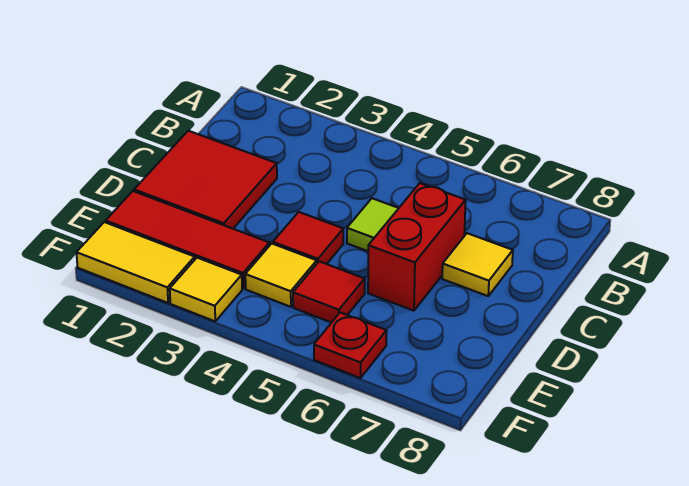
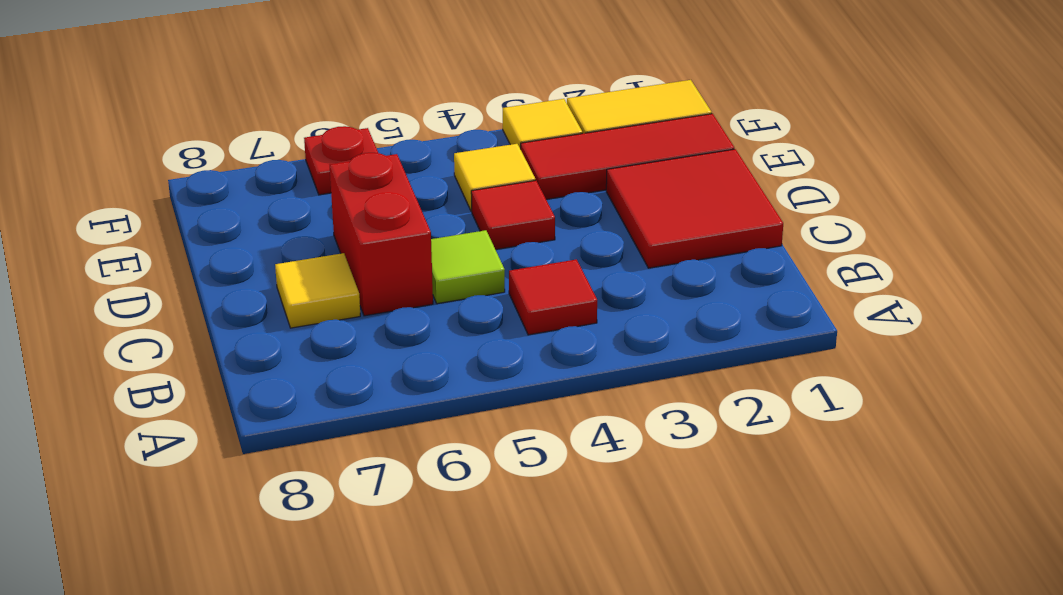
red tile E5 level 1 -> red tile B4 level 1

